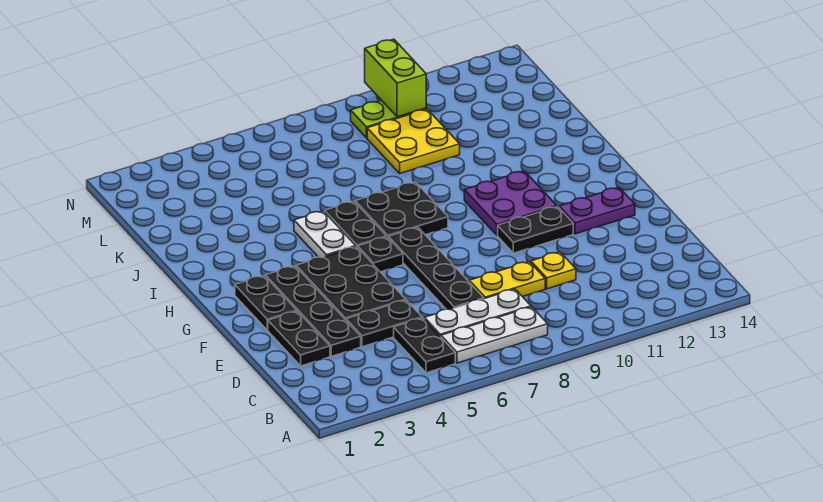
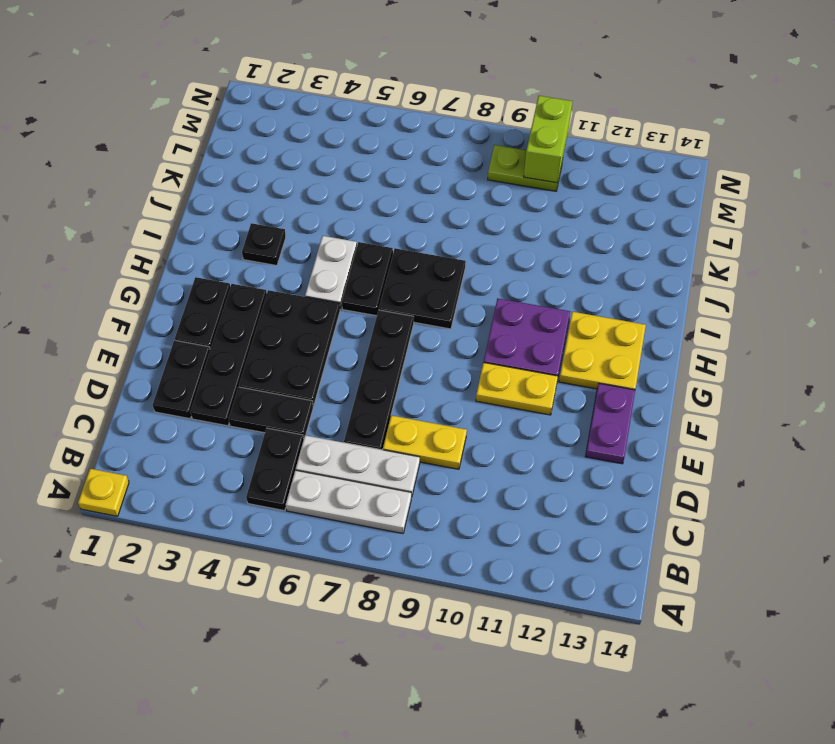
yellow plate D10 level 1 -> yellow plate A1 level 1
black plate F10:F11 level 1 -> yellow plate F10:F11 level 1
purple plate F12:F13 level 1 -> purple plate E13:F13 level 1
black plate G6 level 1 -> black plate I3 level 1
yellow plate K9:L10 level 1 -> yellow plate G12:H13 level 1

